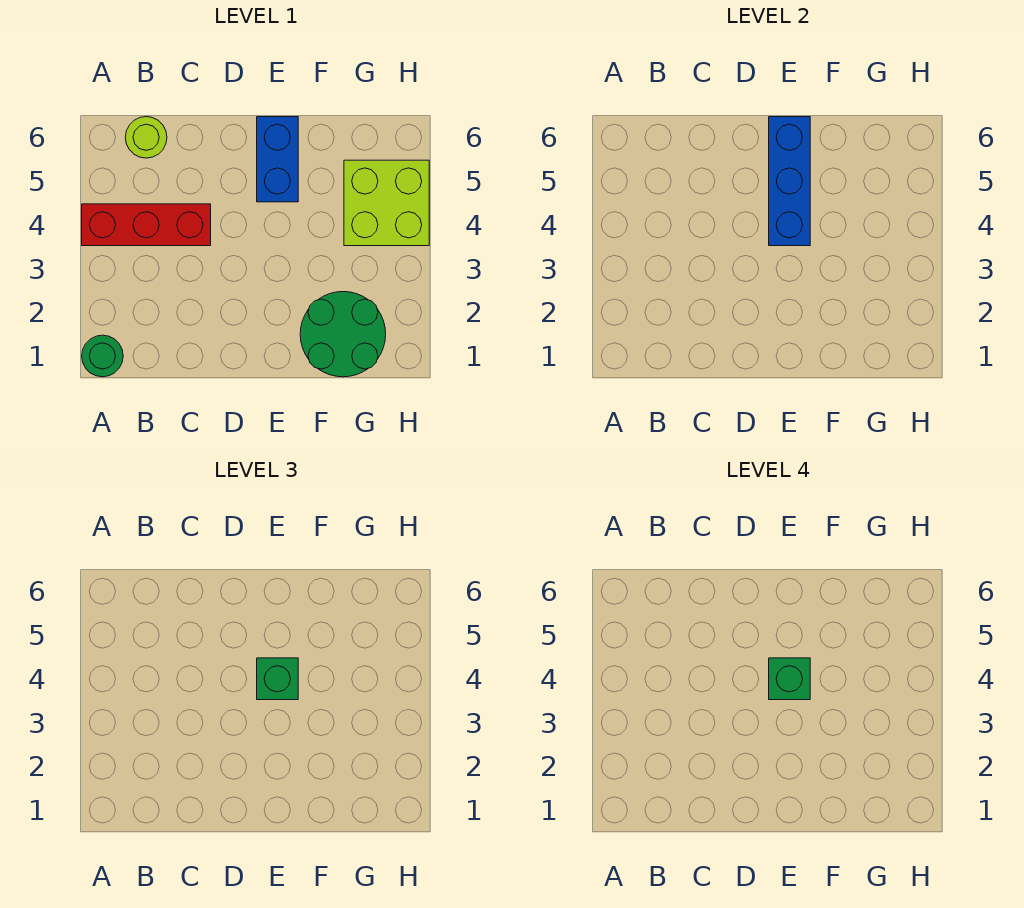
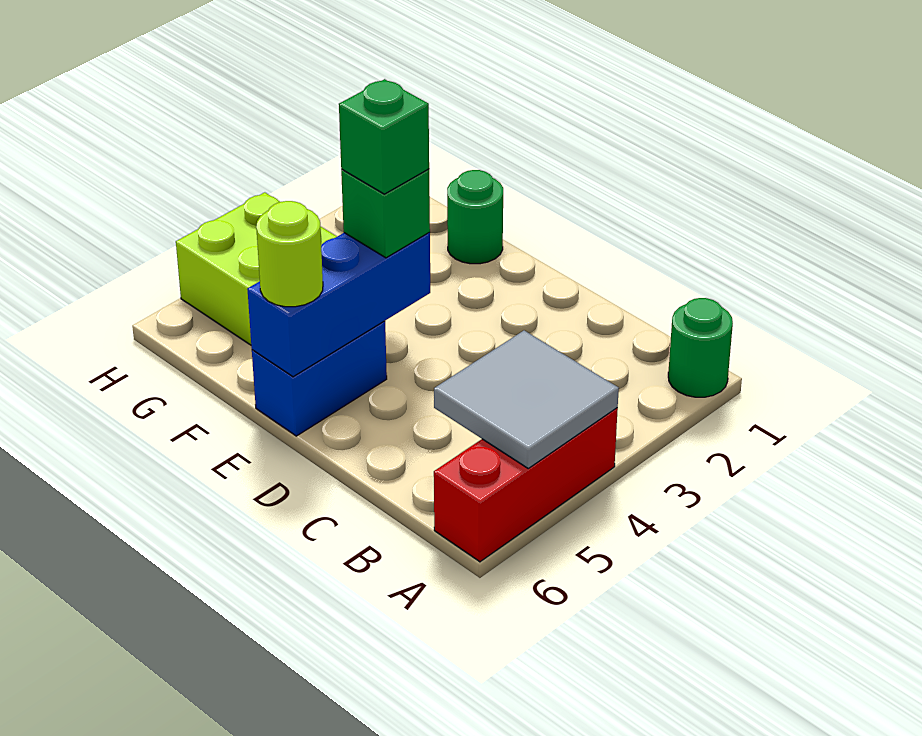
red brick A4:C4 level 1 -> red brick A4:A6 level 1
none -> grey tile A4:B5 level 2
lime round brick B6 level 1 -> lime round brick E6 level 3
green round brick F1:G2 level 1 -> green round brick F1 level 1

